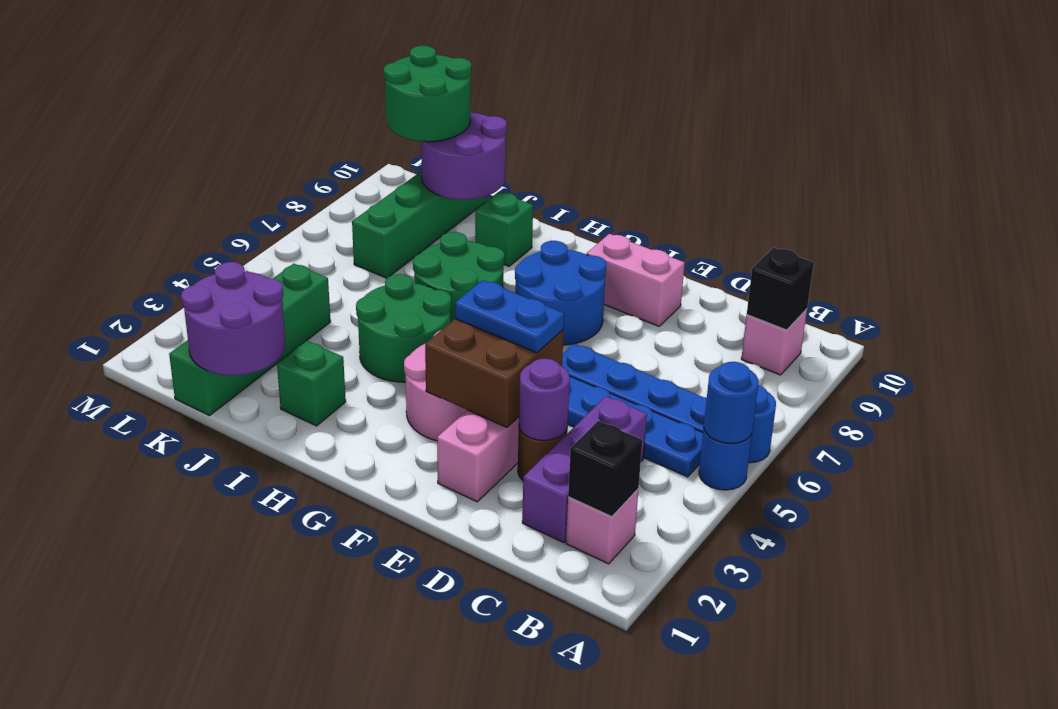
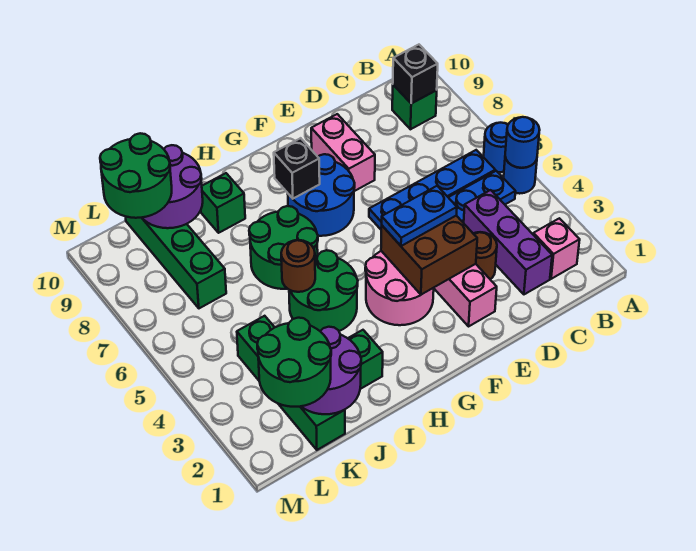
black brick B2 level 2 -> black brick G8 level 2
pink brick B9 level 1 -> green brick B9 level 1
purple round brick D3 level 2 -> none
pink brick E9:F9 level 1 -> pink brick E8:E9 level 1
none -> brown round brick I5 level 2
none -> green round brick K1:L2 level 3

